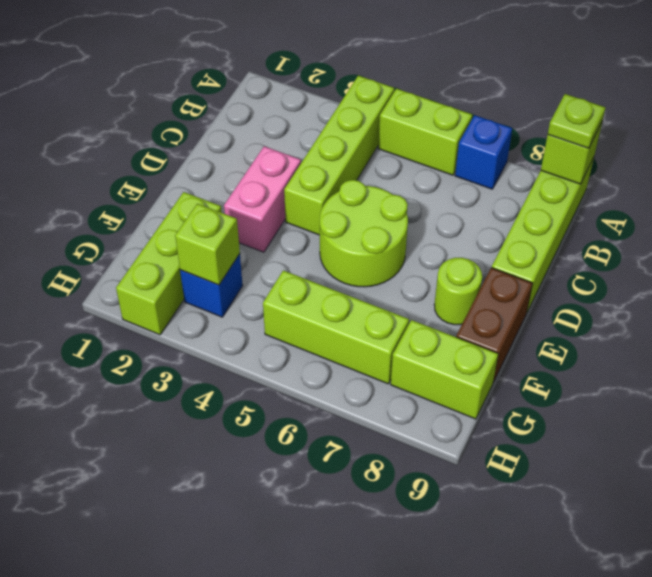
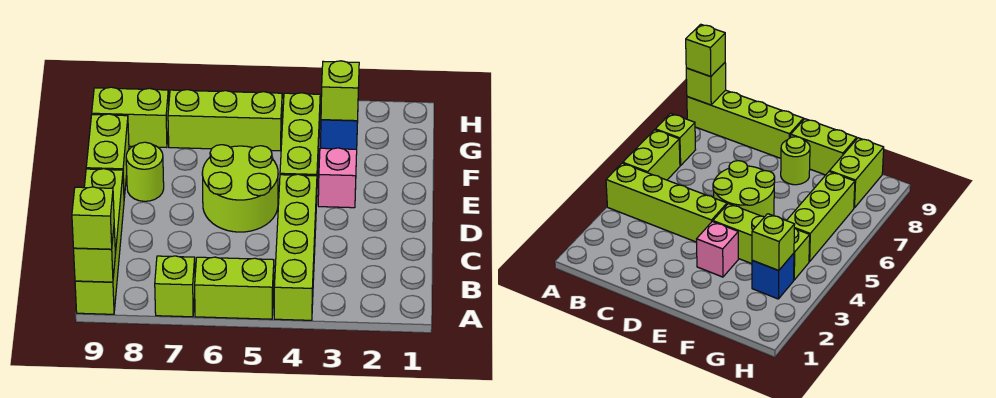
blue brick A7 level 1 -> lime brick A7 level 1
lime plate A9 level 3 -> lime brick A9 level 3
pink brick D3:E3 level 1 -> pink brick E3 level 1
brown brick E9:F9 level 1 -> lime brick E9:F9 level 1
lime brick F2:H2 level 1 -> lime brick E4:G4 level 1

